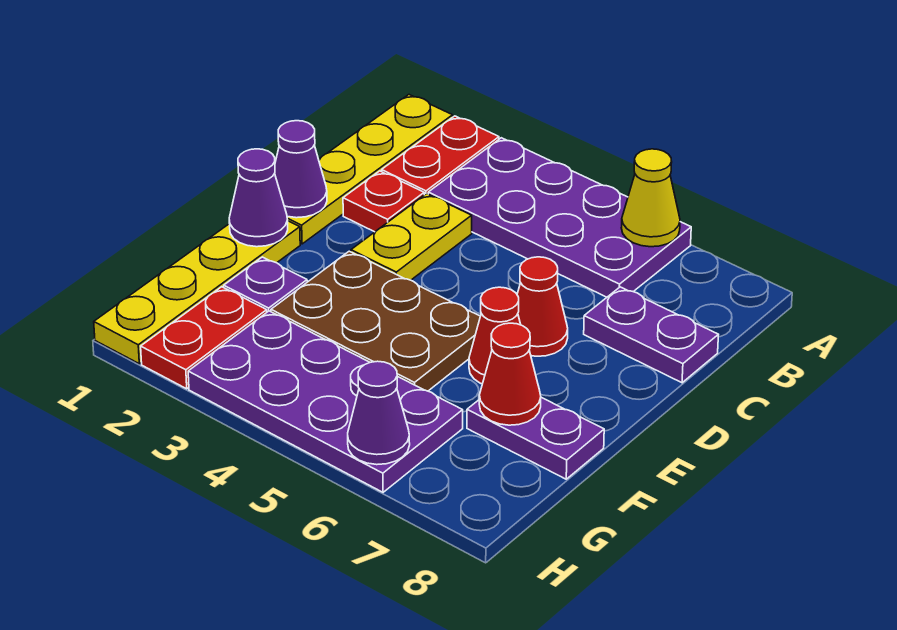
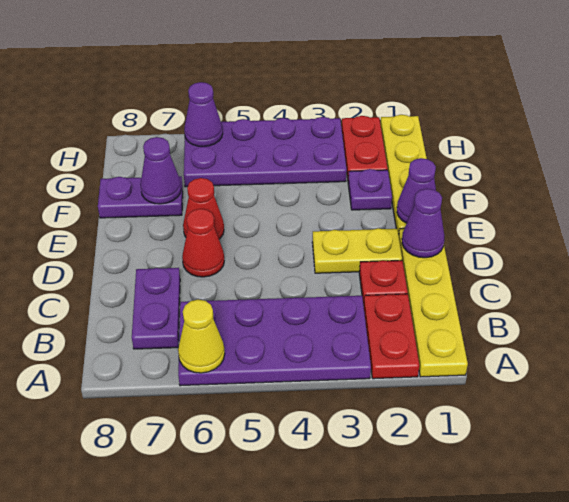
yellow plate C3:D3 level 1 -> yellow plate D2:D3 level 1
purple plate C7:C8 level 1 -> purple plate B7:C7 level 1
brown plate E3:F5 level 1 -> none
red cone F7 level 2 -> purple cone F7 level 2

